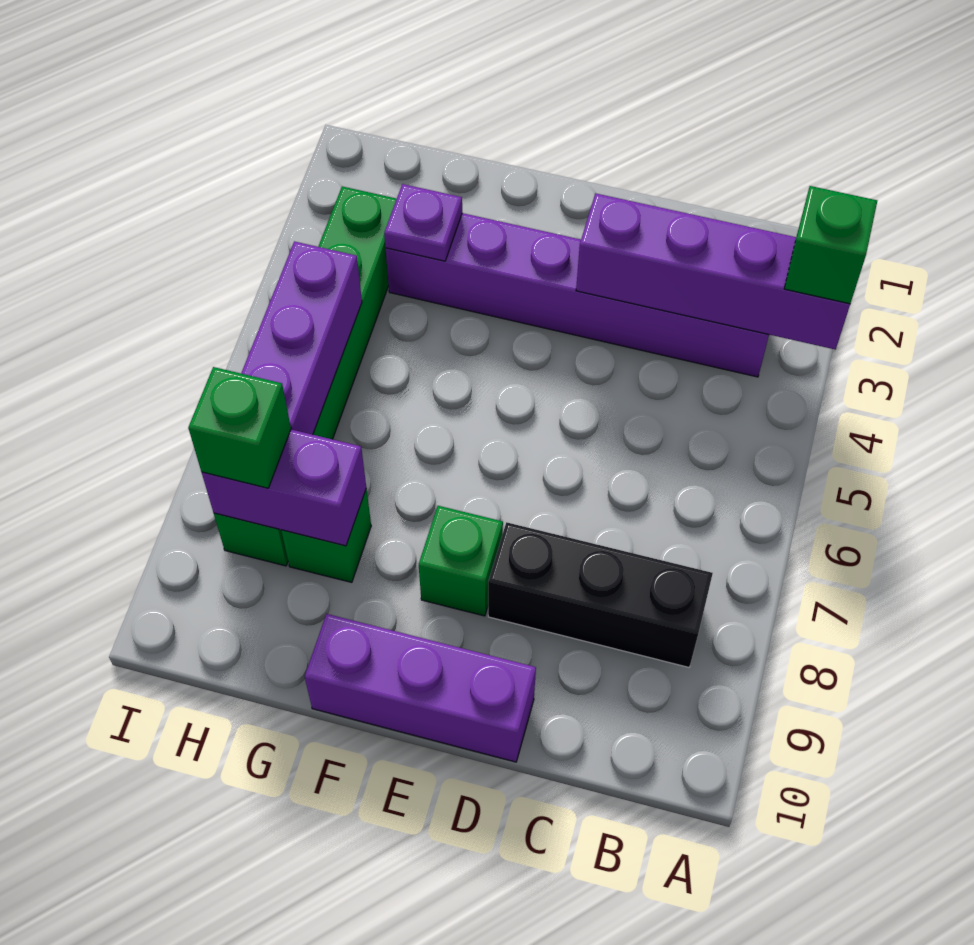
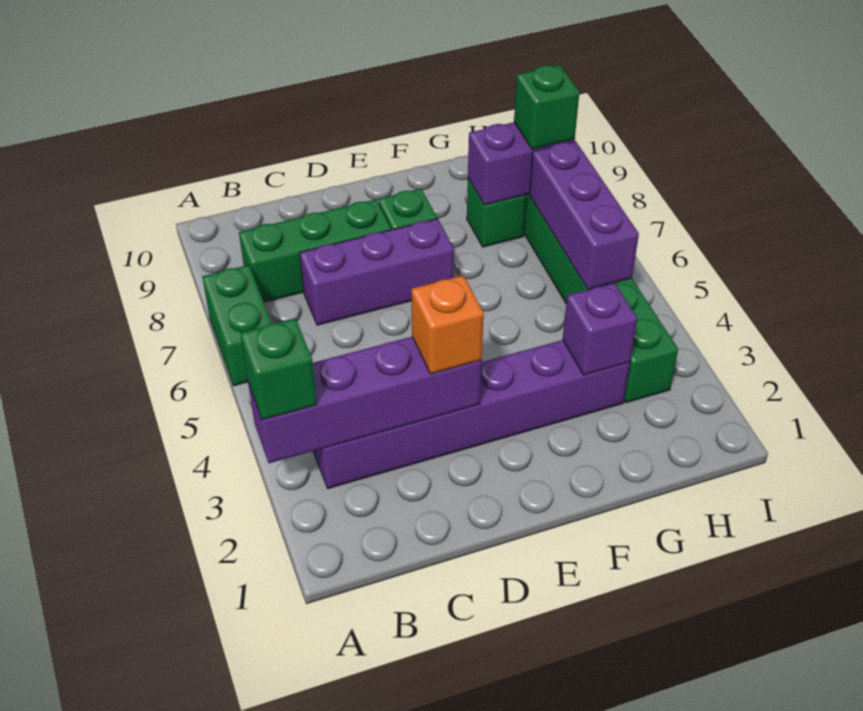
none -> green brick A6:A7 level 1
black brick B8:D8 level 1 -> green brick B8:D8 level 1
none -> orange brick D3 level 3
purple brick D10:F10 level 1 -> purple brick C7:E7 level 1
purple plate G3 level 2 -> purple brick G3 level 2

